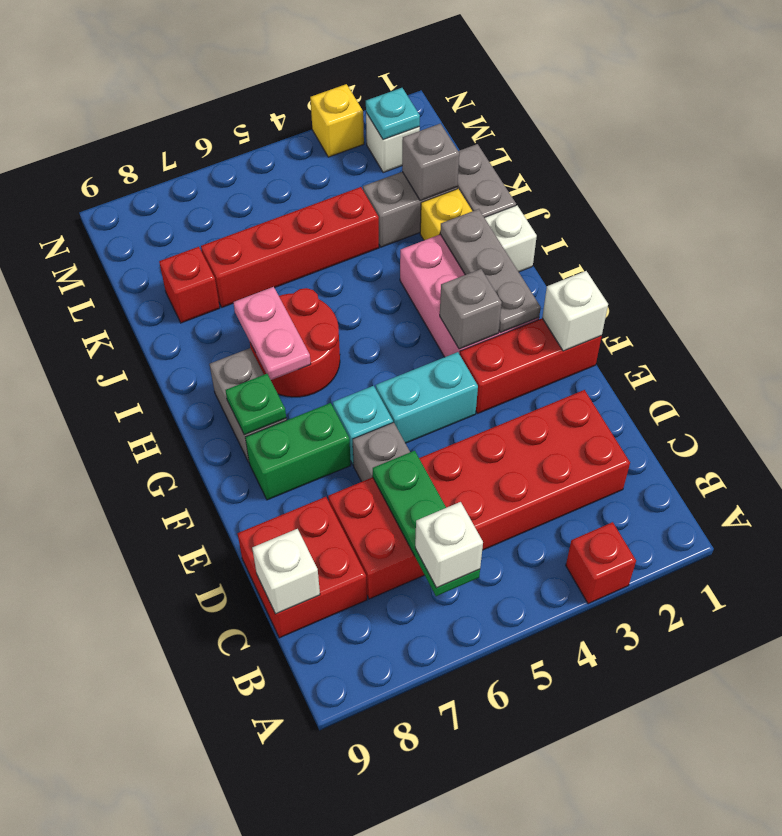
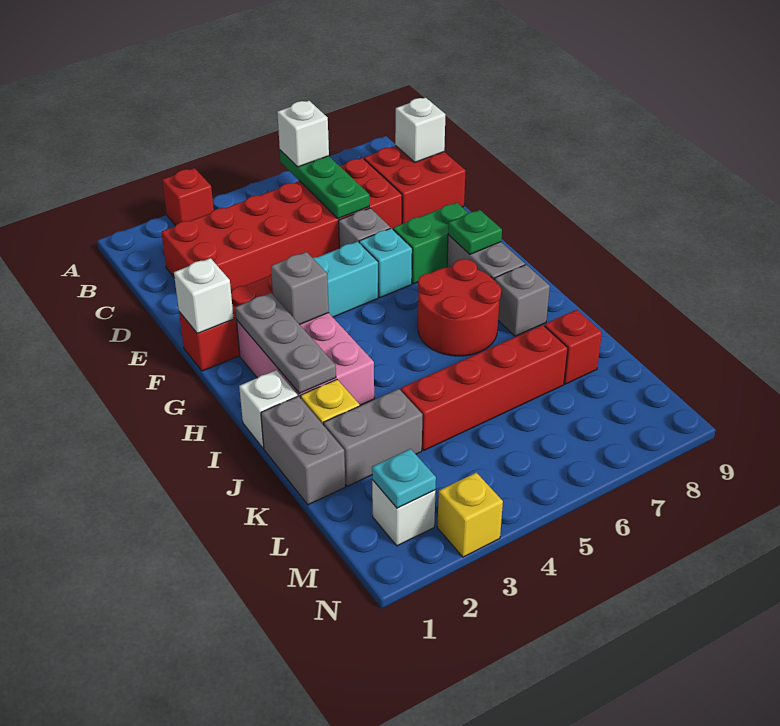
pink plate H7:I7 level 2 -> none
grey brick K2 level 2 -> grey brick I8 level 1

